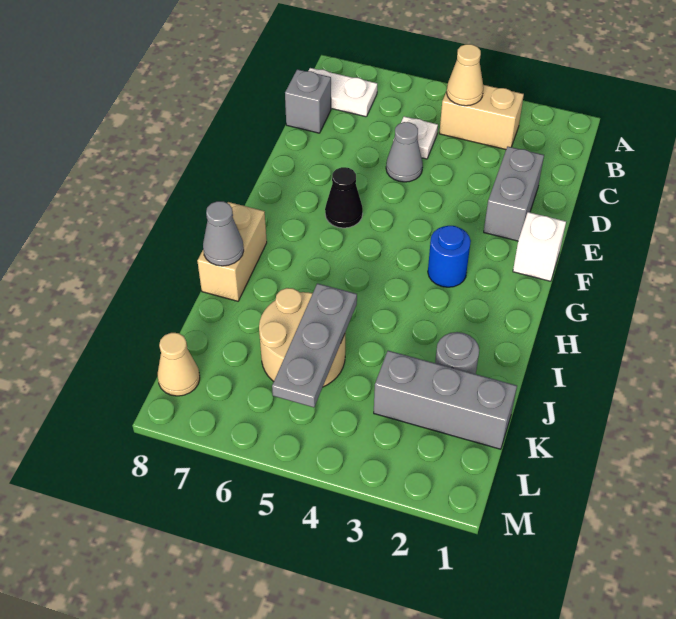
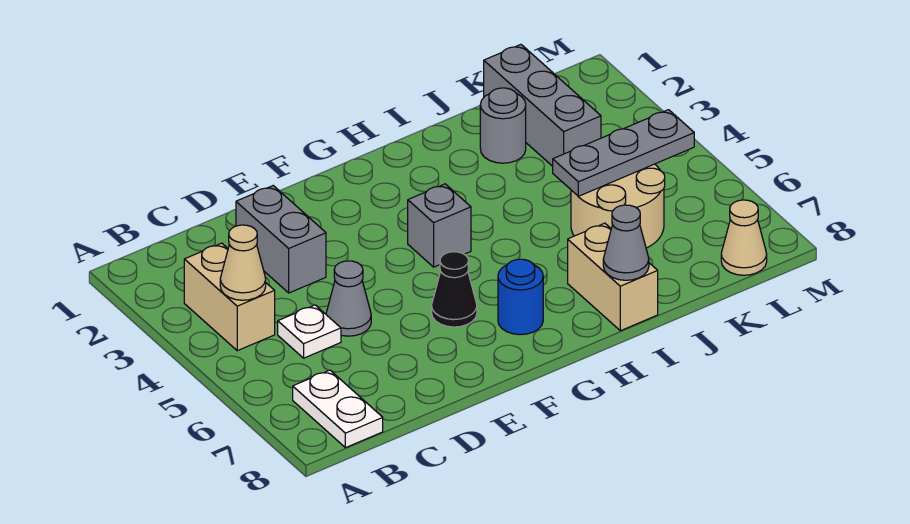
grey brick C8 level 1 -> grey brick G4 level 1
grey brick D2:E2 level 1 -> grey brick D2:D3 level 1
white brick F1 level 1 -> none
blue round brick G3 level 1 -> blue round brick G7 level 1
tan brick H8:I8 level 1 -> tan brick I7:I8 level 1

